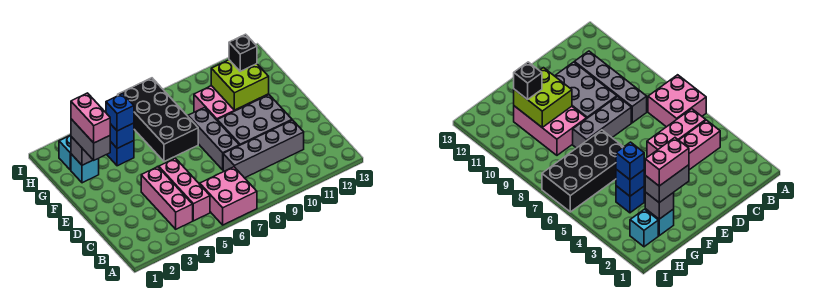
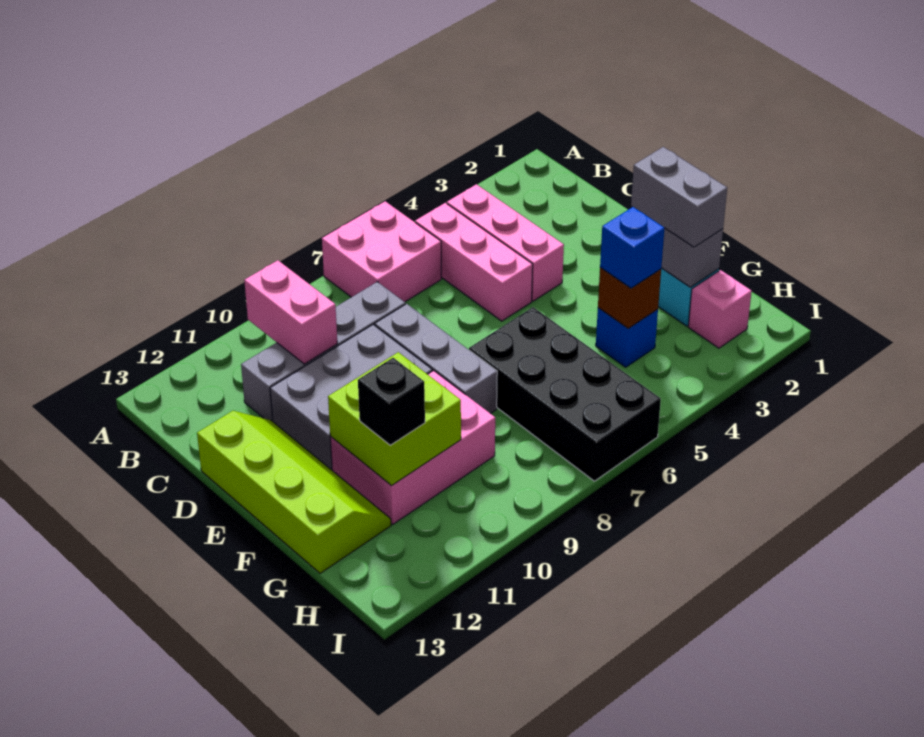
none -> lime slope D12:G13 level 1 top 13
pink brick F2:G2 level 4 -> pink brick B10:C10 level 2
blue brick G4 level 2 -> brown brick G4 level 2
cyan brick H2 level 1 -> pink brick H2 level 1

